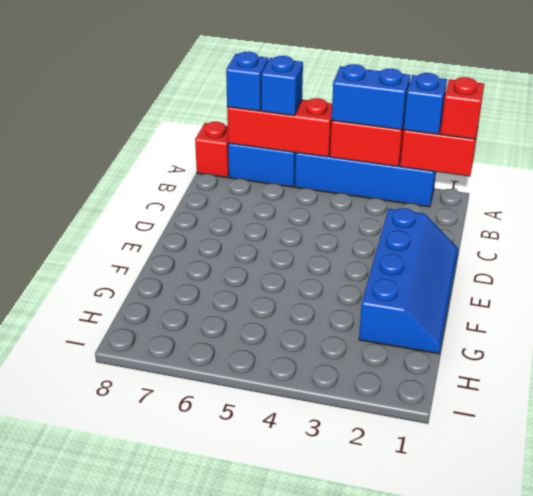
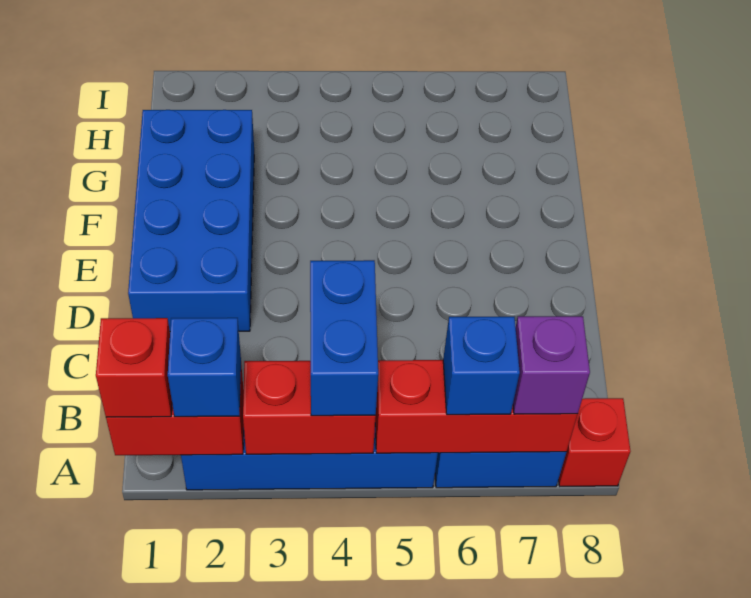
blue brick A3:A4 level 3 -> blue brick A4:B4 level 3
blue brick A7 level 3 -> purple brick A7 level 3
blue slope D1:G2 level 1 top 2 -> blue brick D1:G2 level 1

